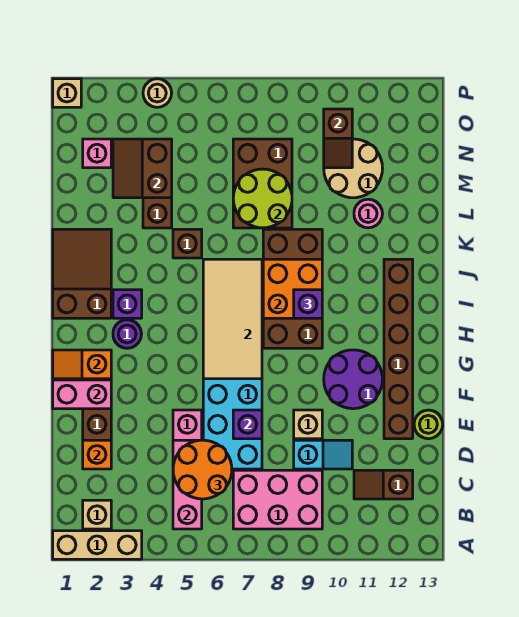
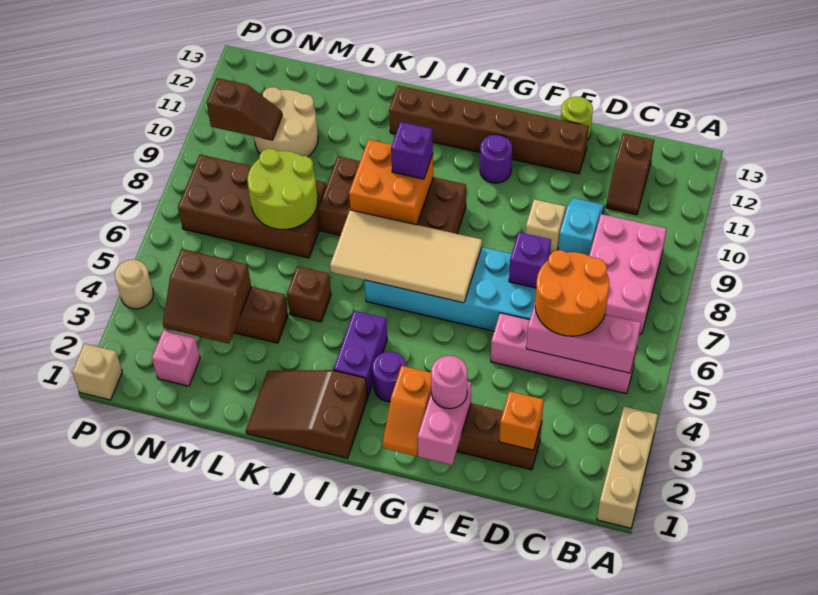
tan brick B2 level 1 -> none
purple round brick F10:G11 level 1 -> purple round brick G11 level 1
purple brick I3 level 1 -> purple brick I3:I4 level 1
brown brick L7:N8 level 1 -> brown brick L7:O8 level 1
pink round brick L11 level 1 -> pink round brick F2 level 3

